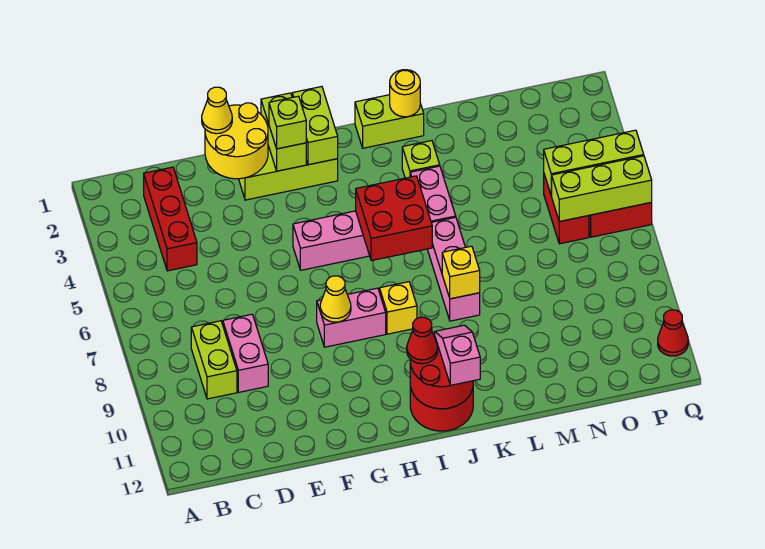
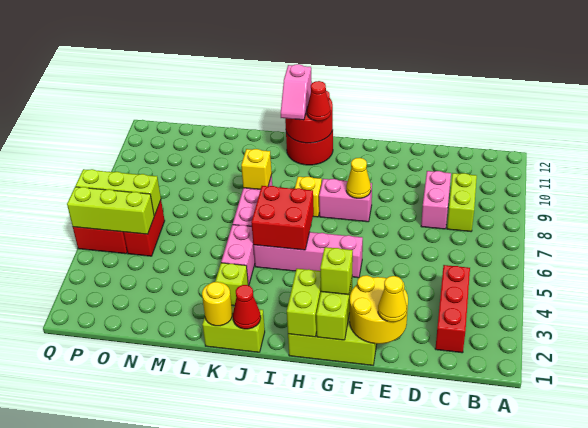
red cone Q11 level 1 -> red cone J1 level 2

